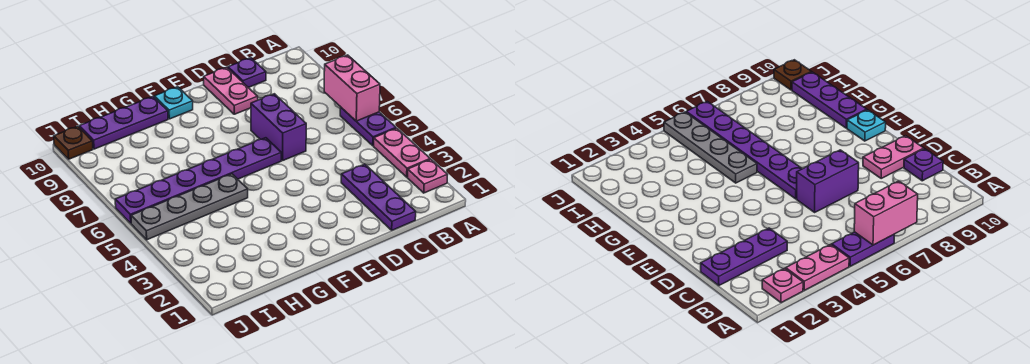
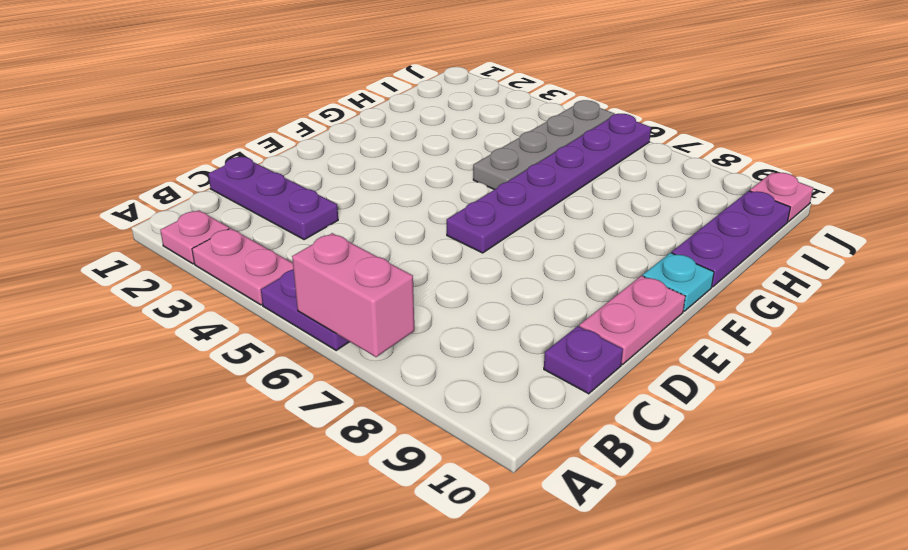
purple brick D6:D7 level 1 -> none
pink plate D9:D10 level 1 -> pink plate D10:E10 level 1
brown plate J10 level 1 -> pink plate J10 level 1

